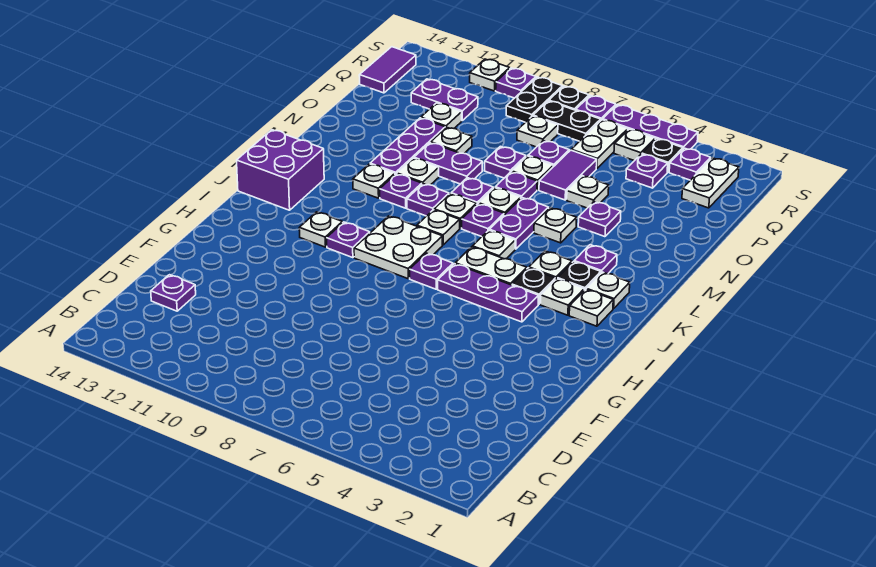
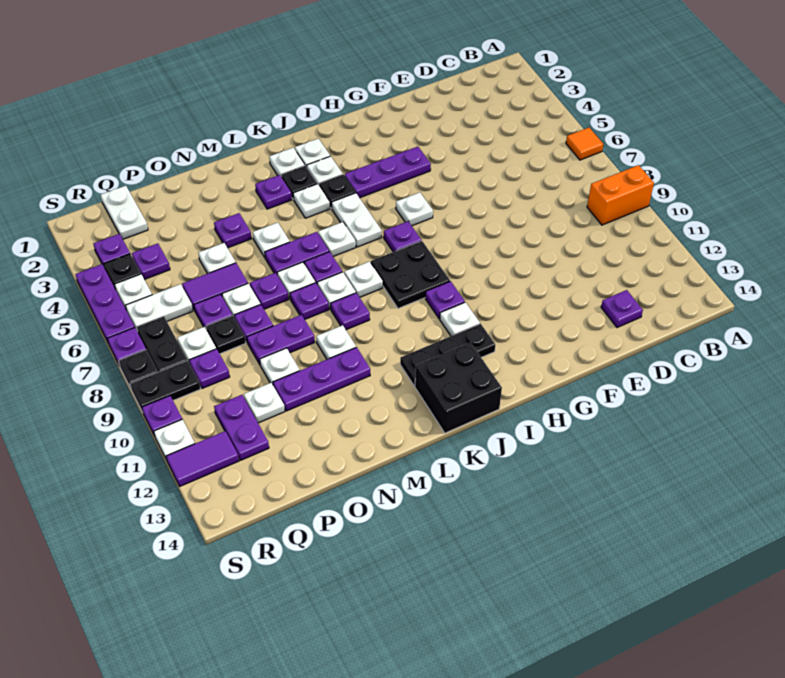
none -> orange tile A6 level 1
none -> orange brick A9:B9 level 1
purple plate I4:I6 level 1 -> purple plate G4:I4 level 1
white plate I8:J9 level 1 -> black plate I8:J9 level 1
none -> black plate I12:K12 level 1
purple brick J13:K14 level 1 -> black brick J13:K14 level 1
purple plate L10 level 1 -> purple plate Q9 level 1
white plate L11 level 1 -> white plate H6 level 1
purple plate N9:N10 level 1 -> purple plate N9:O9 level 1
none -> black plate P8 level 1
white plate Q2:R2 level 1 -> white plate Q1:Q2 level 1
purple tile Q14:R14 level 1 -> purple tile R12:S12 level 1

